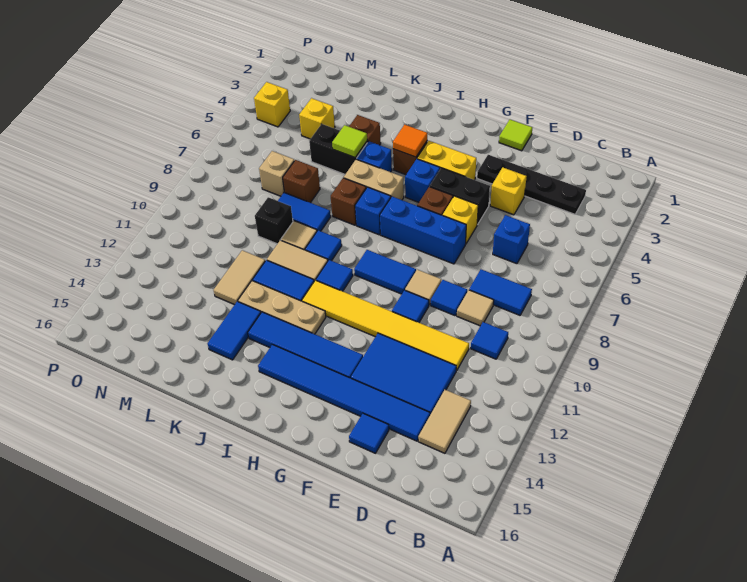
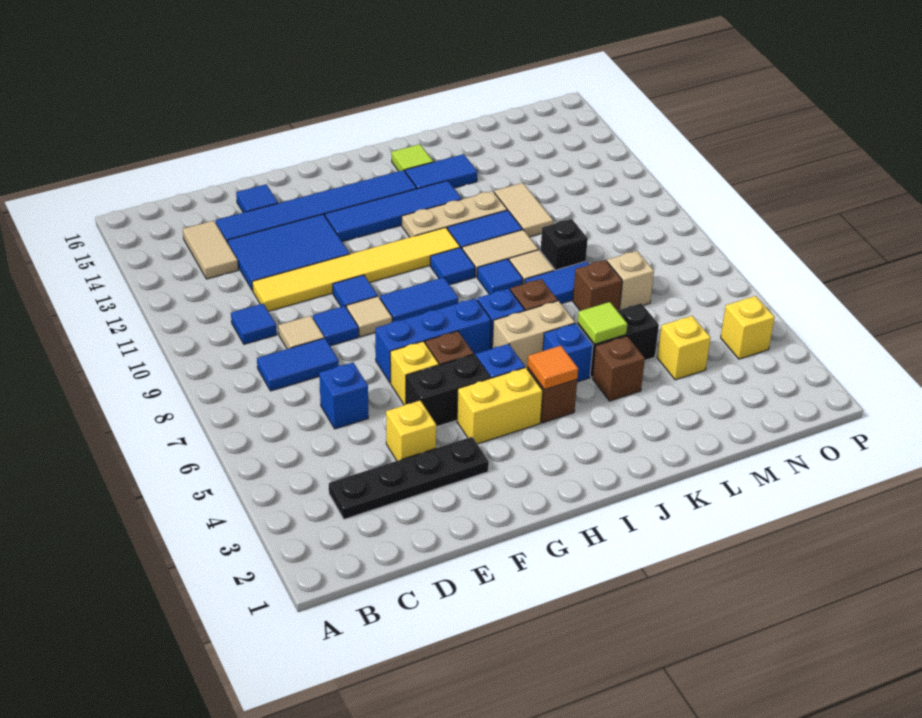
lime tile F1 level 1 -> lime tile J15 level 1
blue tile K13:K14 level 1 -> blue tile J14:K14 level 1

